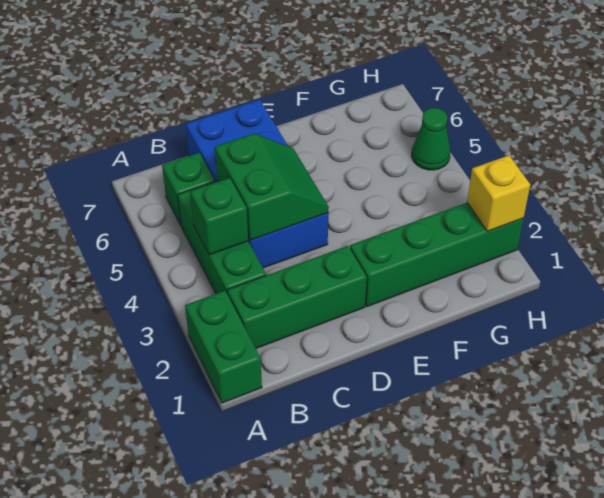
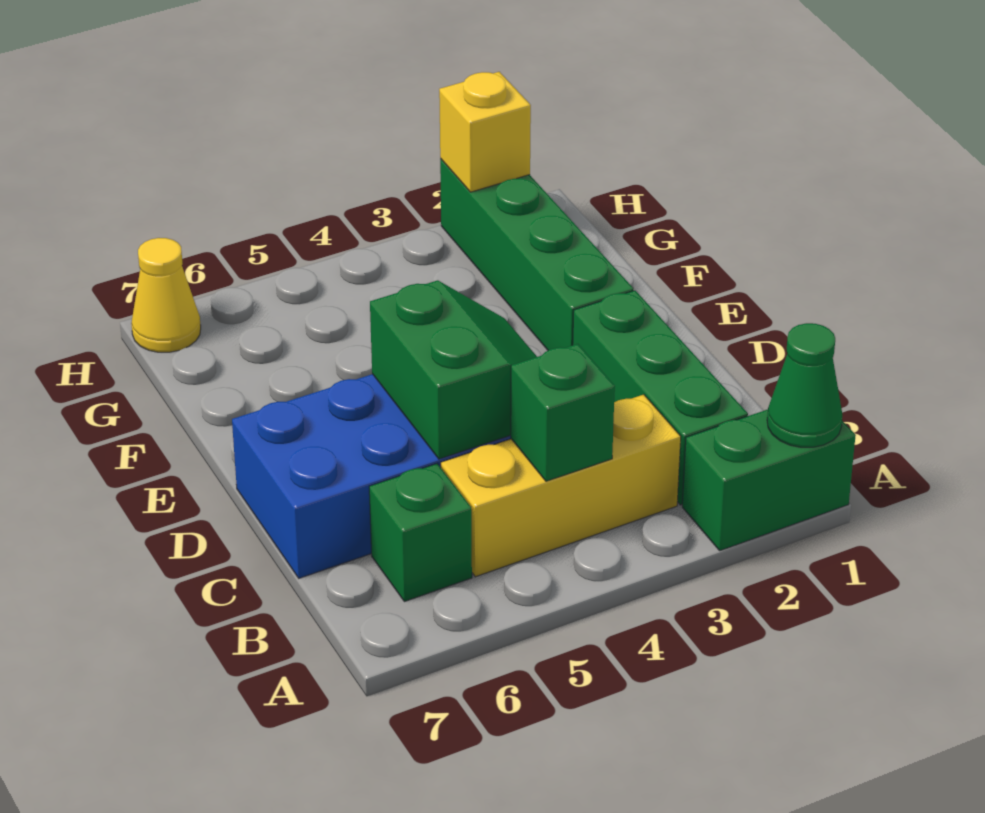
green brick B3:B5 level 1 -> yellow brick B3:B5 level 1
green slope C4:D5 level 2 top C -> green slope C4:D5 level 2 top 5
green cone H5 level 1 -> green cone A1 level 2
none -> yellow cone H7 level 1

